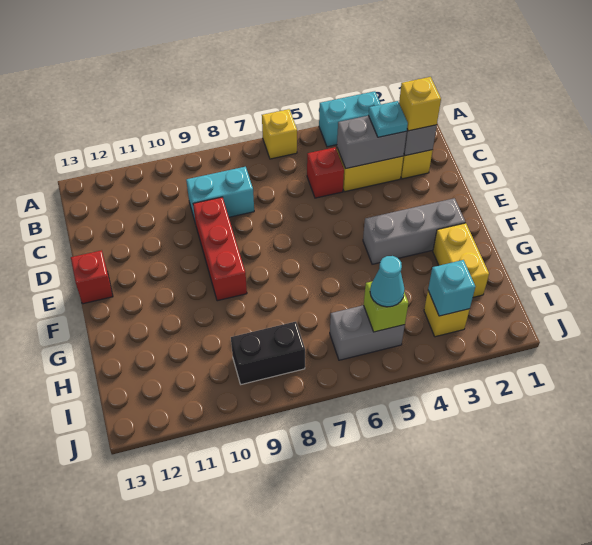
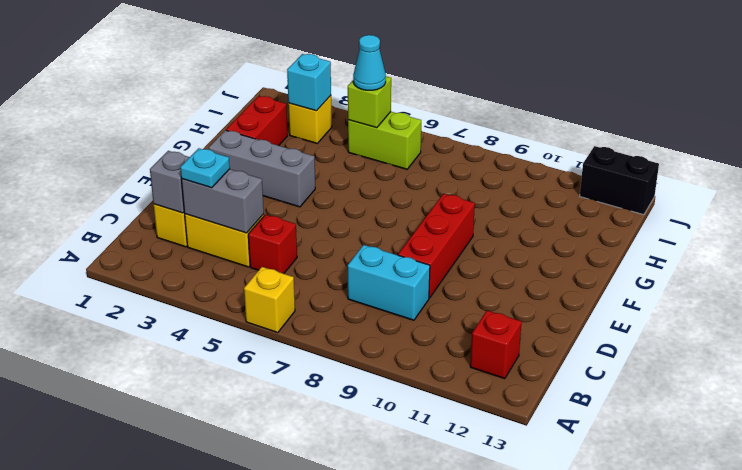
cyan brick A3:A4 level 1 -> none
yellow brick C2 level 3 -> none
red brick E13 level 1 -> red brick B12 level 1
yellow brick G2:H2 level 1 -> red brick G2:H2 level 1
grey brick I5:I6 level 1 -> lime brick I5:I6 level 1
black brick I8:I9 level 1 -> black brick J12:J13 level 1

